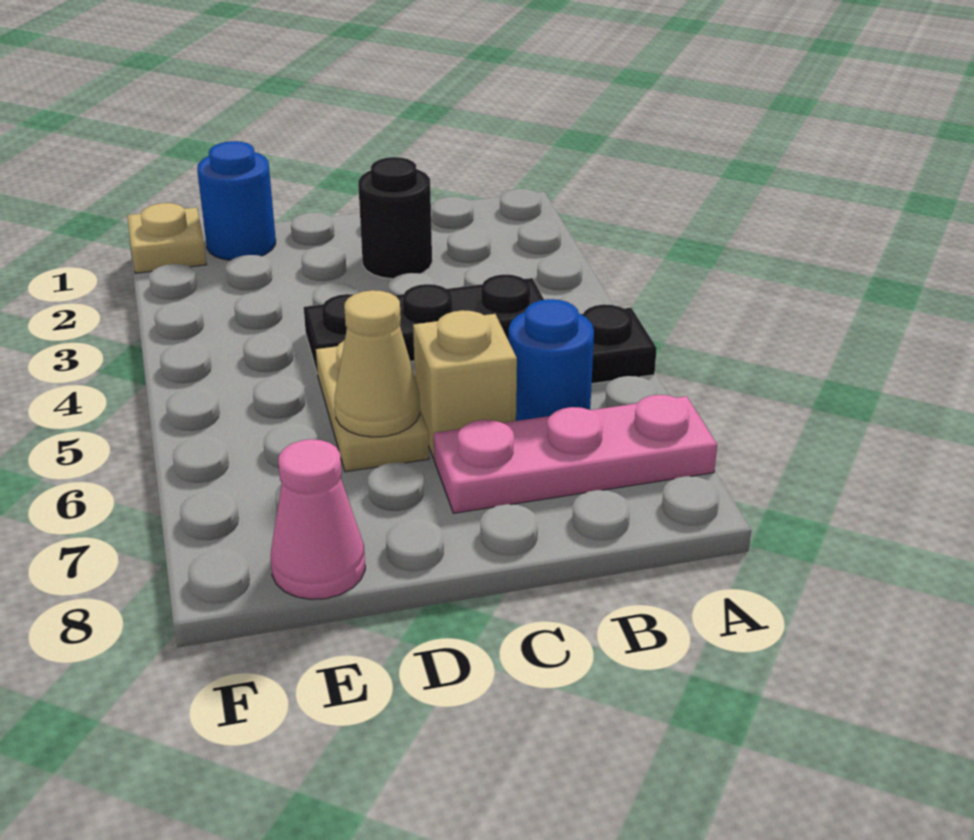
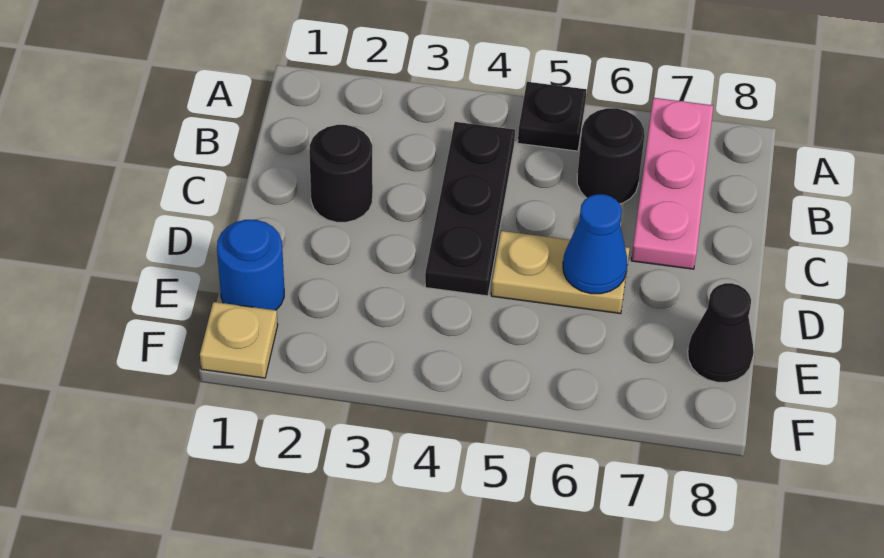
blue round brick B6 level 1 -> black round brick B6 level 1
tan brick C6 level 1 -> none
tan cone D6 level 2 -> blue cone D6 level 2
pink cone E8 level 1 -> black cone E8 level 1

